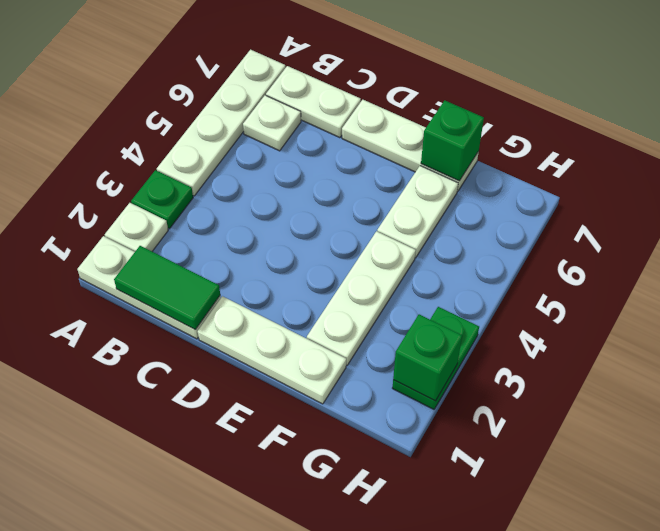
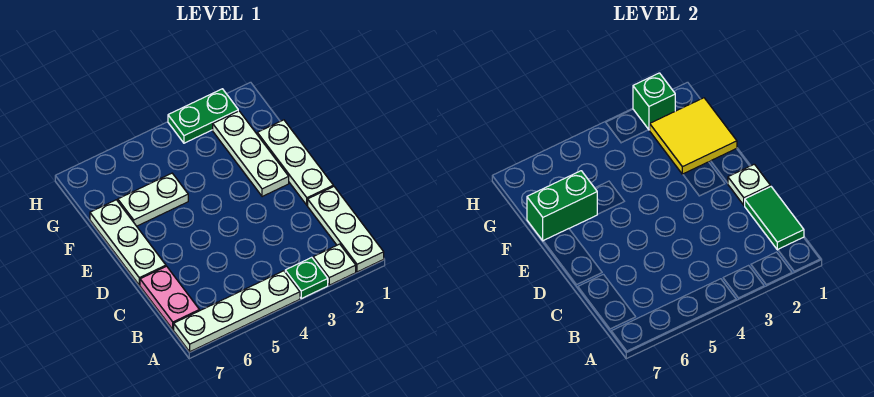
white plate B6 level 1 -> white plate D1 level 2
white plate B7:C7 level 1 -> pink plate B7:C7 level 1
none -> yellow tile F1:G2 level 2
white plate F2:F4 level 1 -> white plate E2:G2 level 1
green brick F7 level 2 -> green brick F6:F7 level 2

